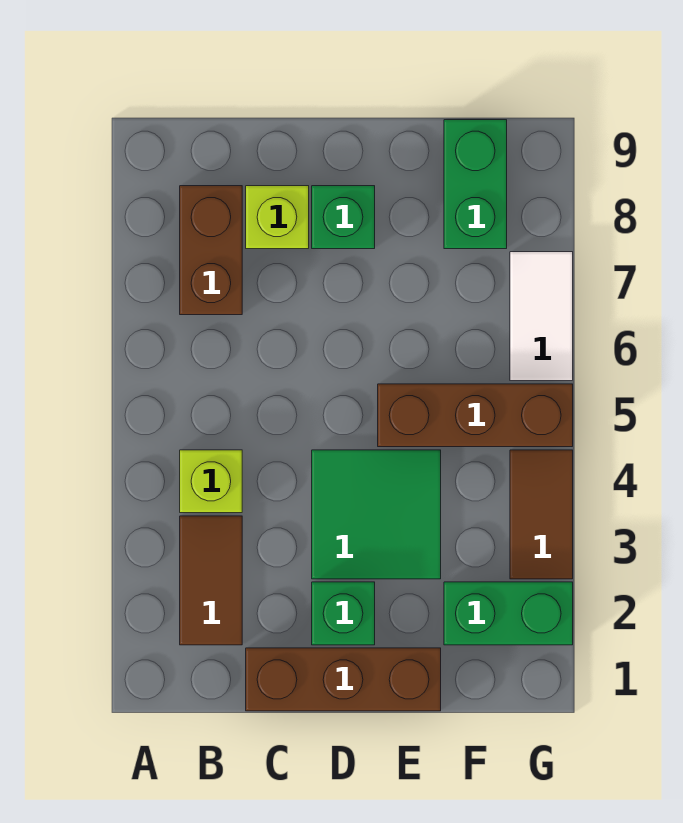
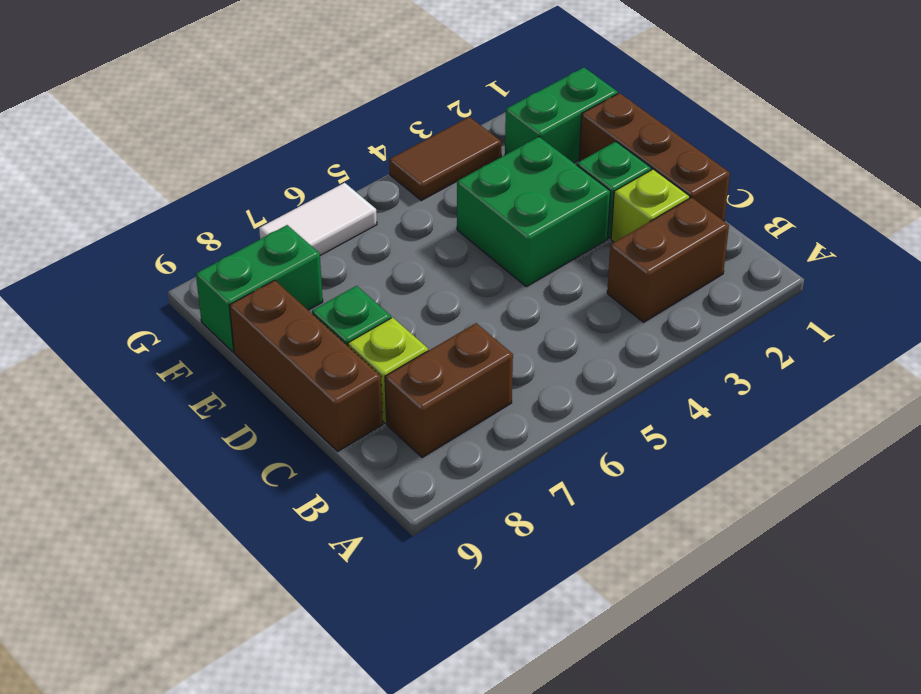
brown tile B2:B3 level 1 -> brown brick B2:B3 level 1
lime brick B4 level 1 -> lime brick C2 level 1
green tile D3:E4 level 1 -> green brick D3:E4 level 1
brown brick E5:G5 level 1 -> brown brick C9:E9 level 1
green brick F2:G2 level 1 -> green brick F1:F2 level 1

